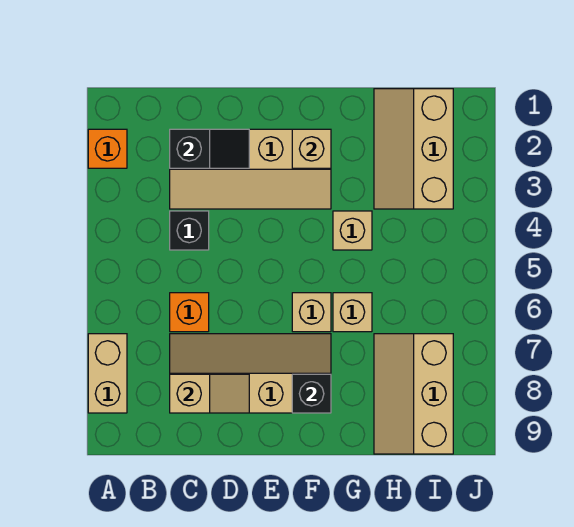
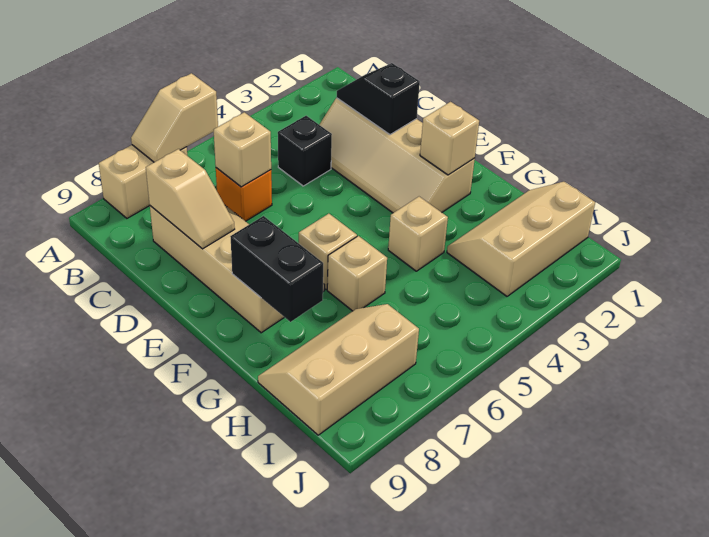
orange brick A2 level 1 -> none
none -> tan slope A6:A7 level 2 top 6
black slope C2:D2 level 2 top C -> black slope C2:D2 level 2 top D
none -> tan brick C6 level 2
black brick F8 level 2 -> black brick F8:G8 level 2

